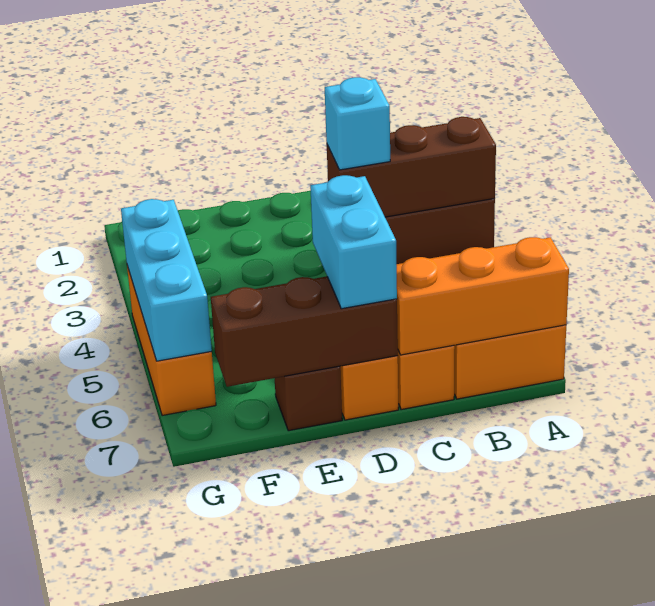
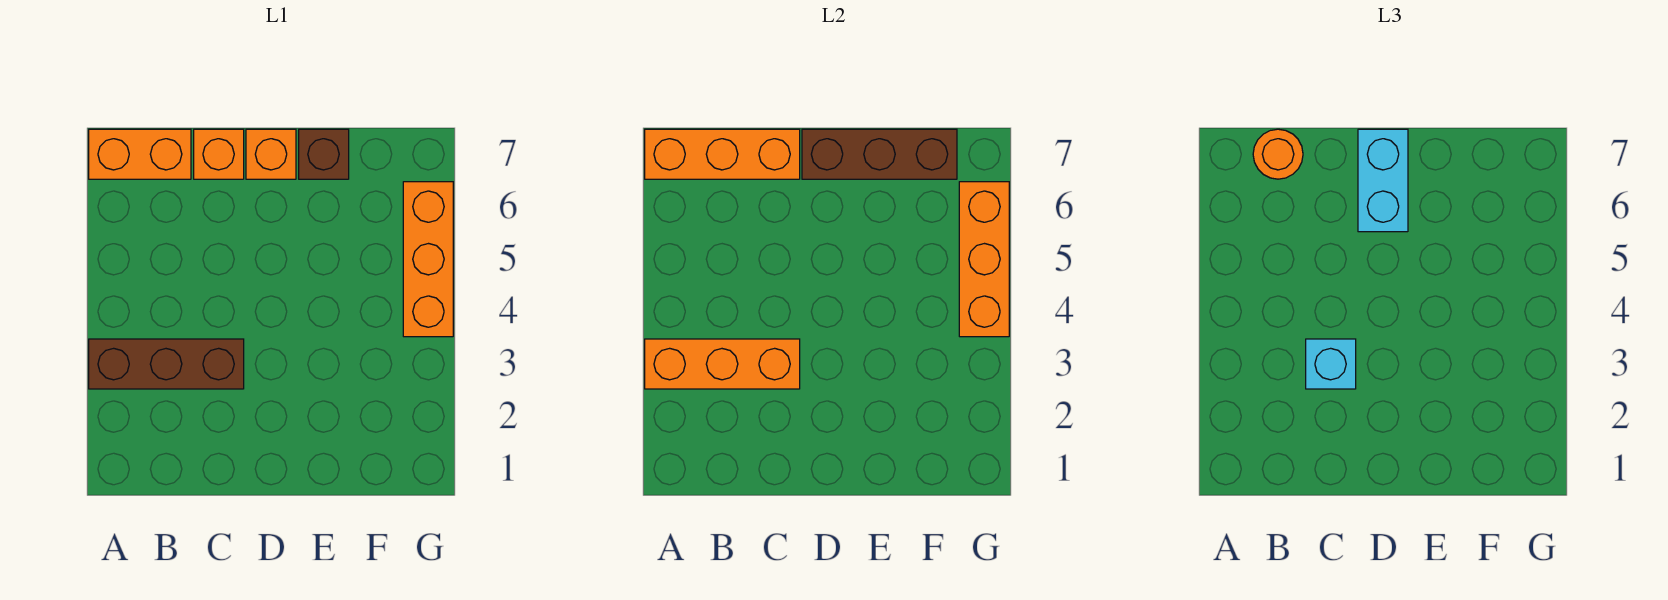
brown brick A3:C3 level 2 -> orange brick A3:C3 level 2
none -> orange round brick B7 level 3
cyan brick G4:G6 level 2 -> orange brick G4:G6 level 2

